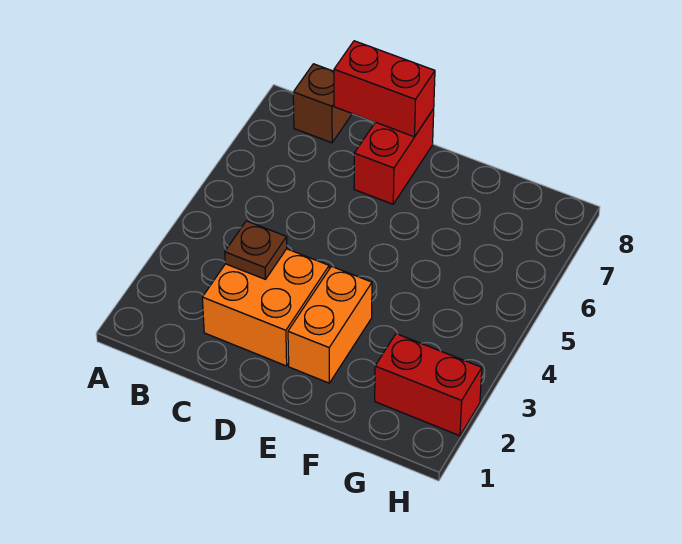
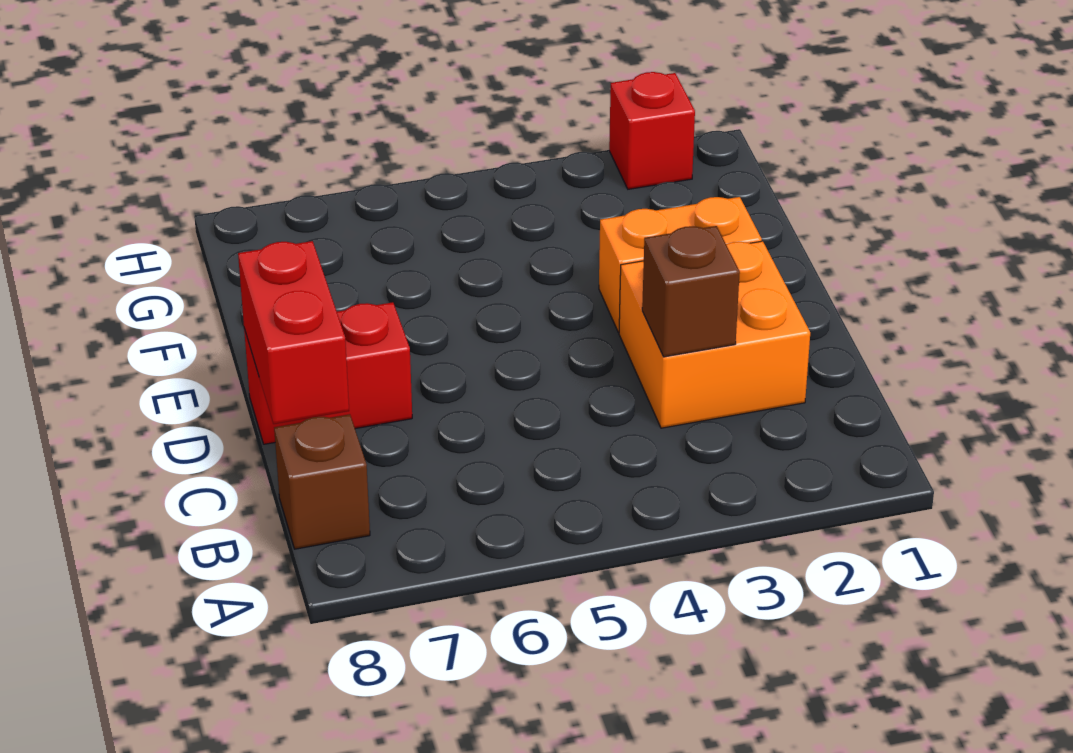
brown plate C3 level 2 -> brown brick C3 level 2
red brick G2:H2 level 1 -> red brick H2 level 1

